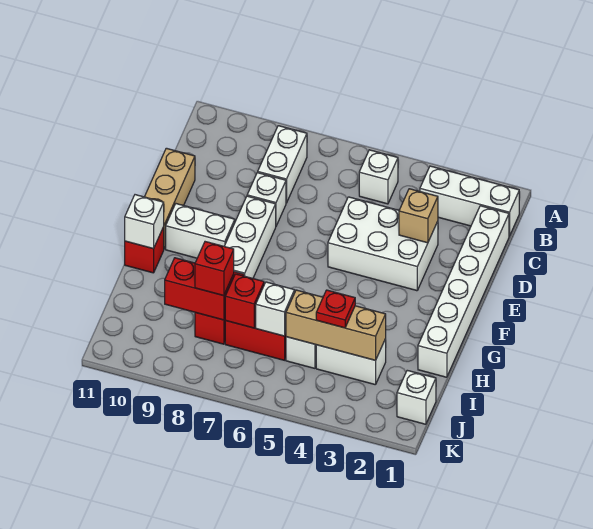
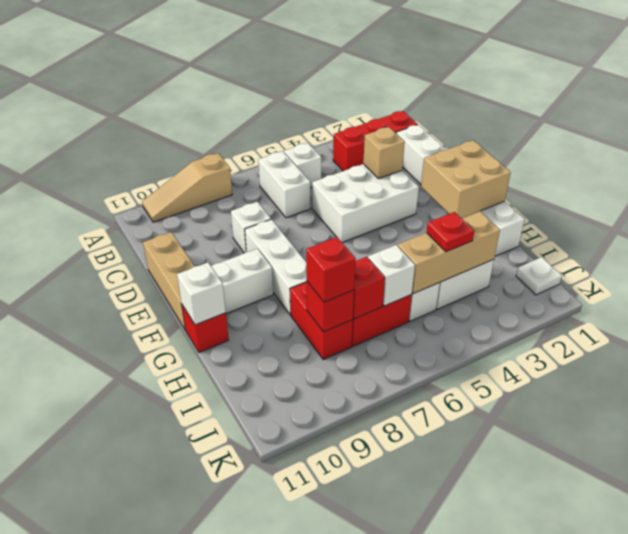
none -> tan slope A8:A10 level 1 top 8
white brick B1:B3 level 1 -> red brick B1:B3 level 1
white brick B8:C8 level 1 -> white brick B6:C6 level 1
none -> tan brick F1:G2 level 2
red brick I8:I9 level 2 -> red brick I8 level 2
white brick J1 level 1 -> white plate J1 level 1

